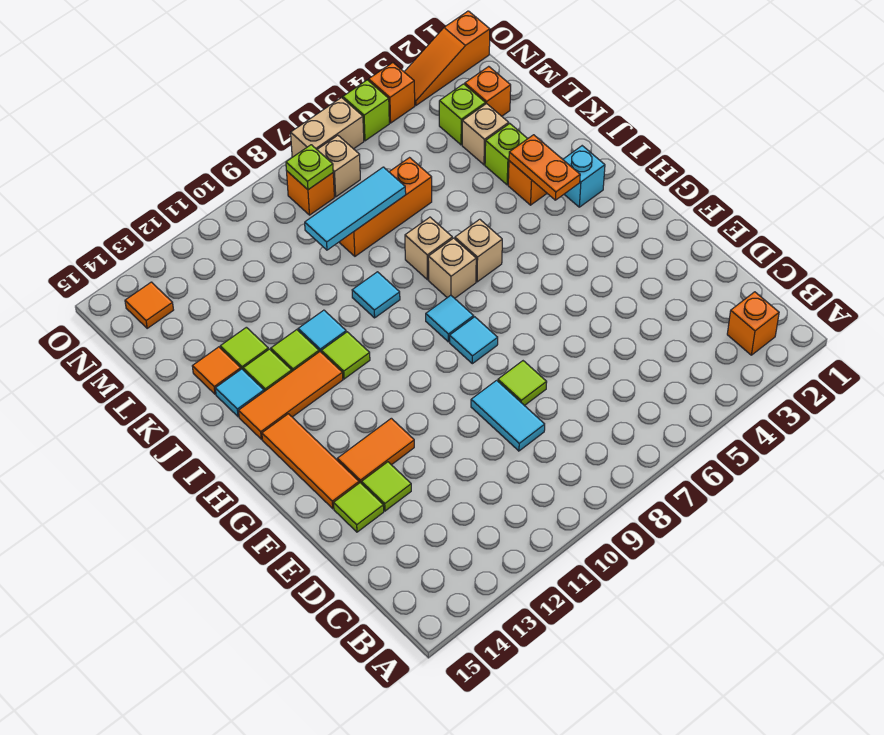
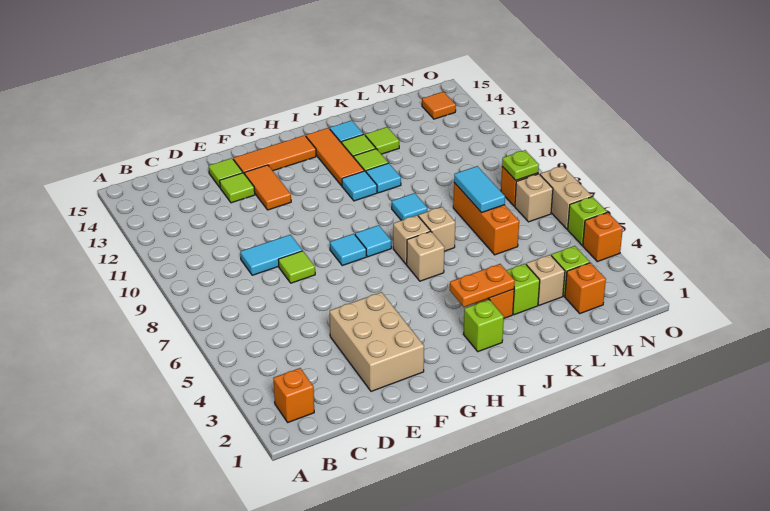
none -> tan brick E2:F4 level 1
cyan brick I2 level 1 -> lime brick I2 level 1
lime tile I11 level 1 -> cyan tile I11 level 1
orange tile K14 level 1 -> none
cyan tile L7:L9 level 2 -> cyan tile L7:L8 level 2
orange slope O1:O3 level 1 top 1 -> none

